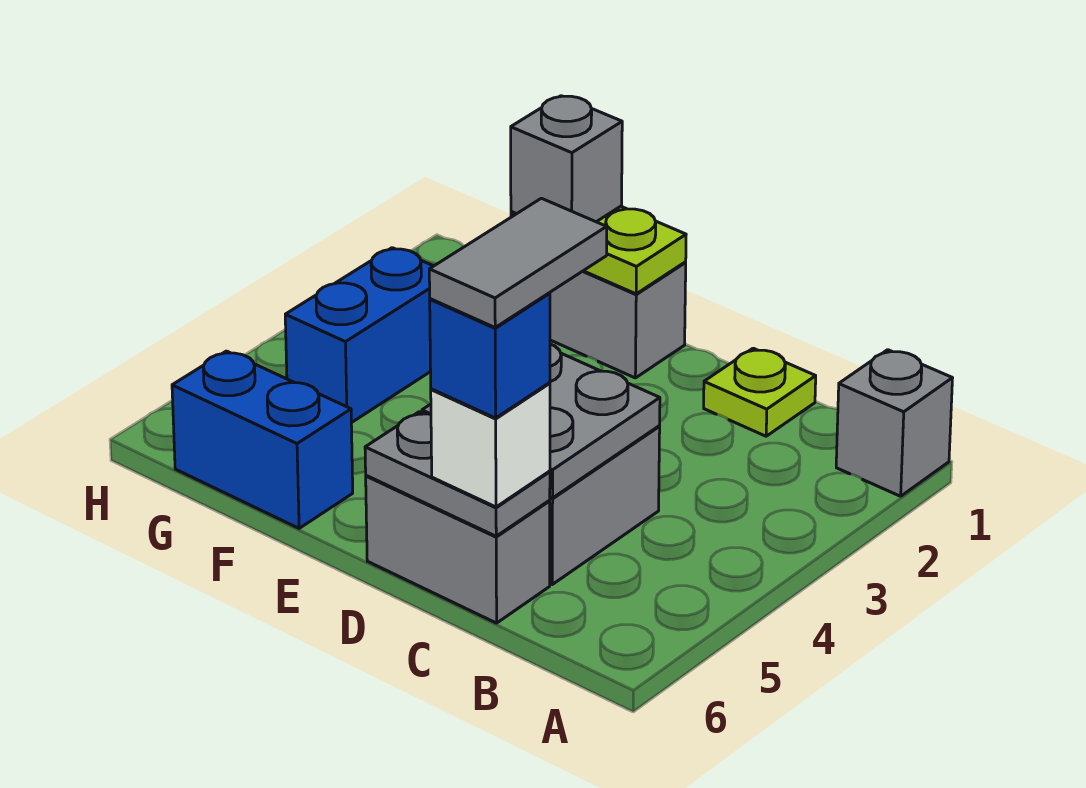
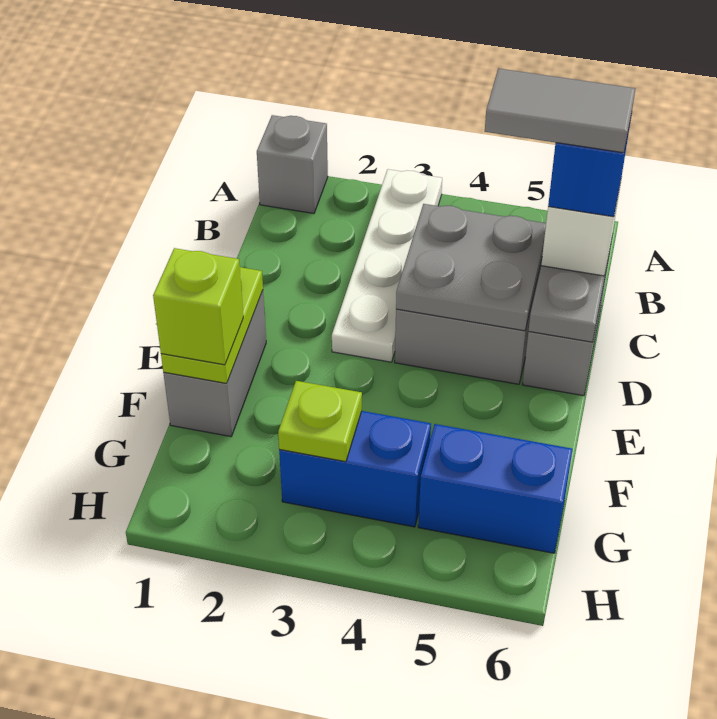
none -> white plate A3:D3 level 1
lime plate C1 level 1 -> lime plate G3 level 2
grey brick F1 level 3 -> lime brick F1 level 3
blue brick F6:G6 level 1 -> blue brick G5:G6 level 1

